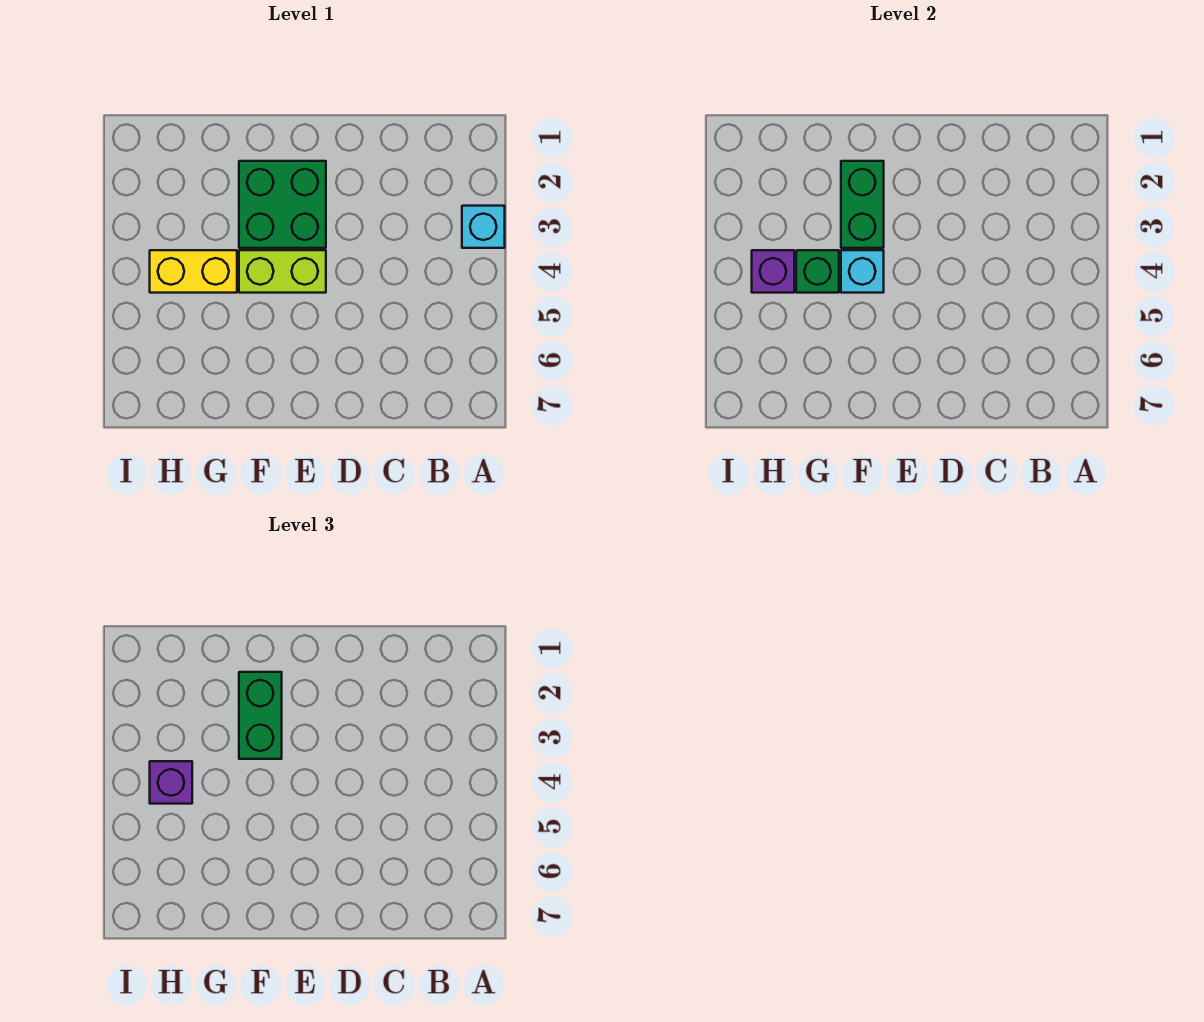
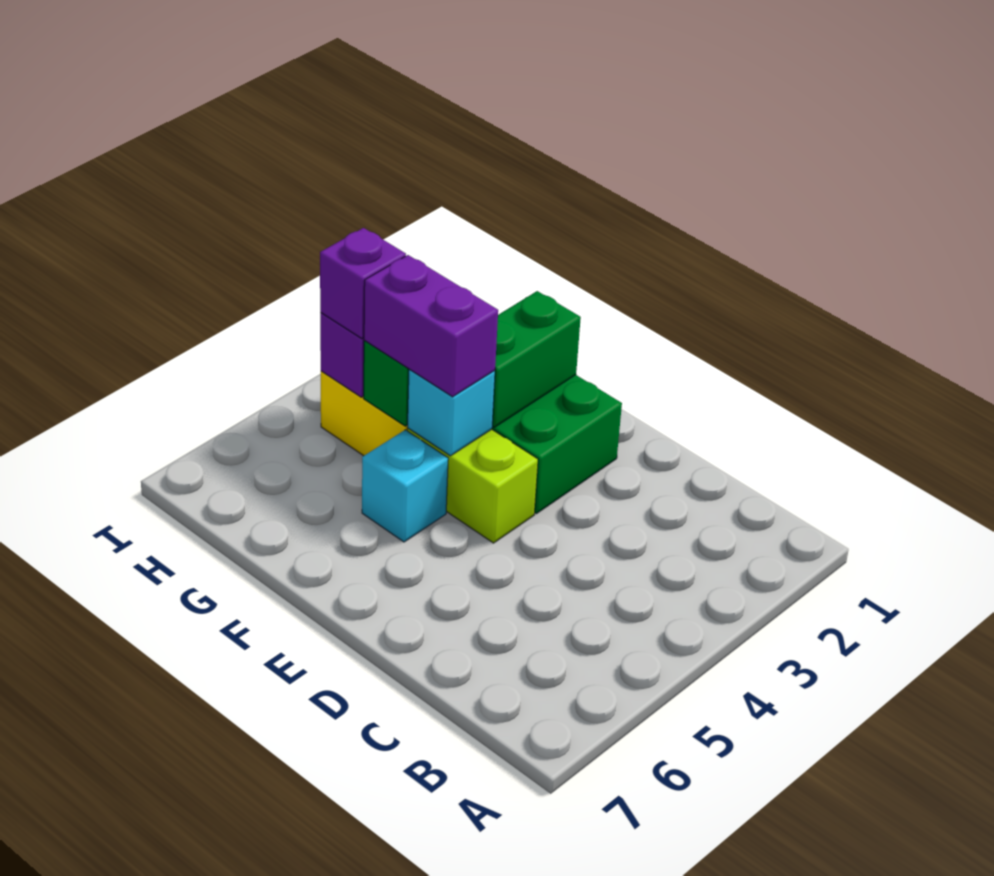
cyan brick A3 level 1 -> cyan brick F5 level 1
green brick F2:F3 level 3 -> none
none -> purple brick F4:G4 level 3

